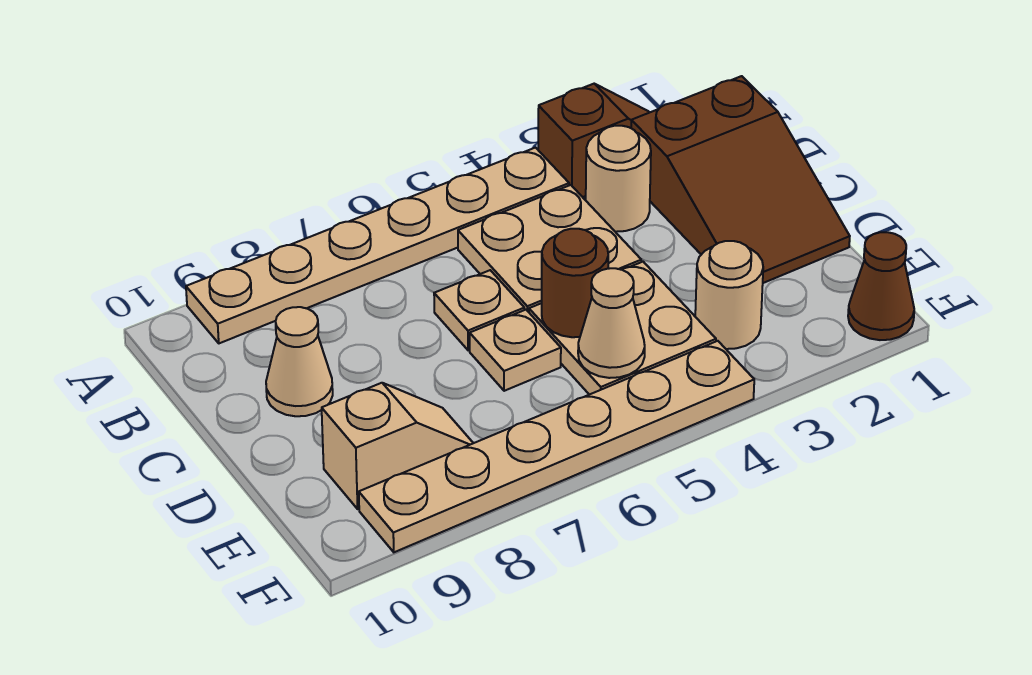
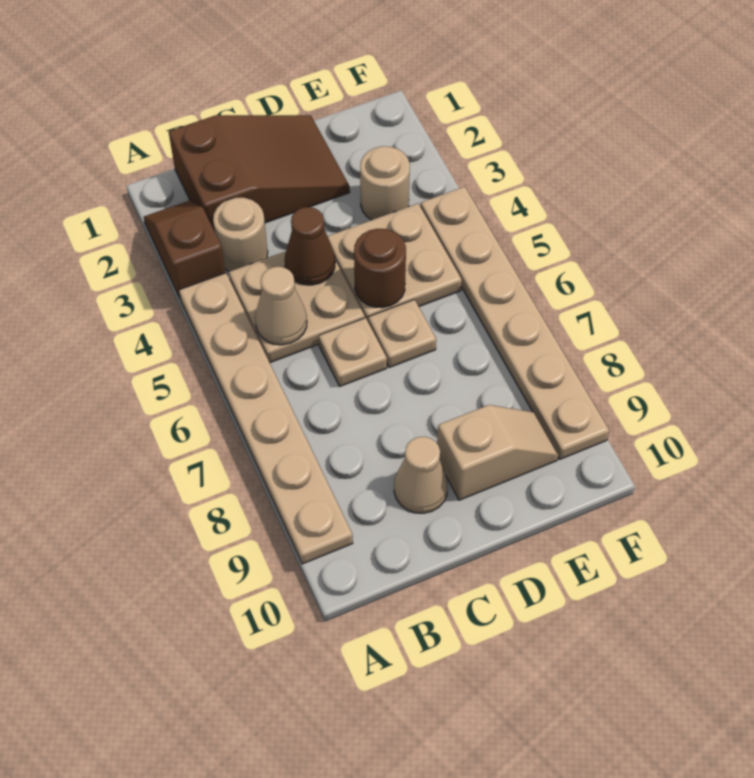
tan cone E5 level 2 -> tan cone B5 level 2
tan slope E8:E9 level 1 top 9 -> tan slope D9:E9 level 1 top D
brown cone F1 level 1 -> brown cone C4 level 2

